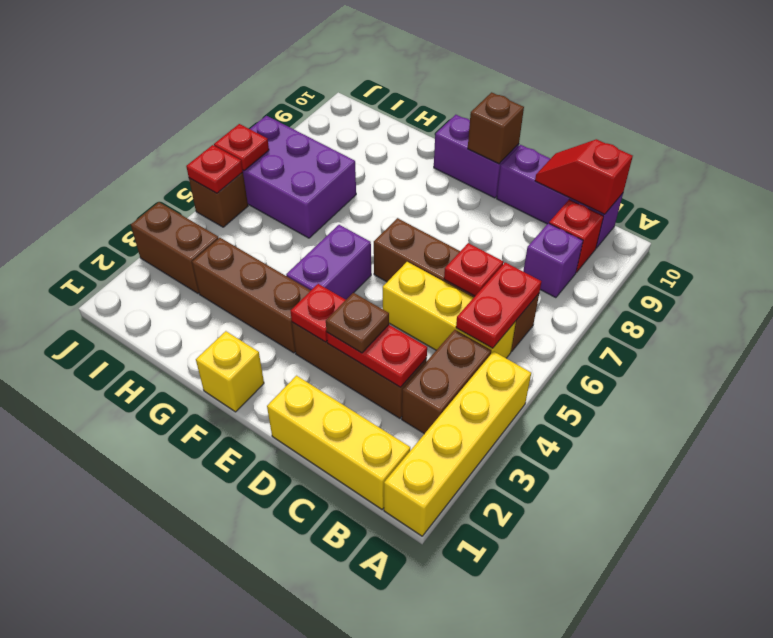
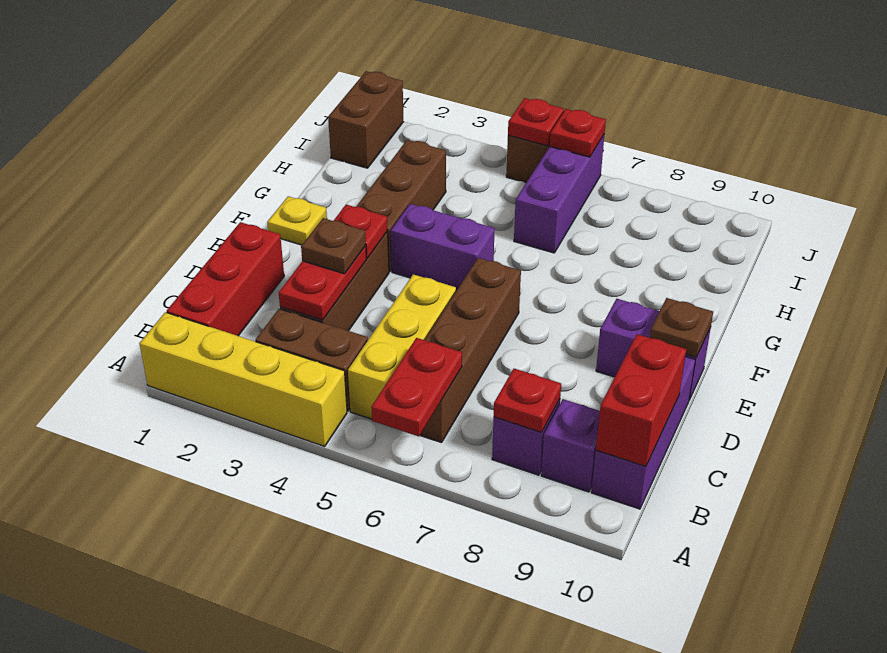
yellow brick B1:D1 level 1 -> red brick B1:D1 level 1
red plate B5:B6 level 2 -> red plate A6:B6 level 2
red brick B9 level 1 -> purple brick B9 level 1
red slope B10:C10 level 2 top B -> red brick B10:C10 level 2
red plate C6 level 2 -> red plate B8 level 2
purple brick E10:F10 level 1 -> purple brick E9:E10 level 1
brown brick E10 level 2 -> brown plate E10 level 2
yellow brick F1 level 1 -> yellow plate F1 level 1
purple brick H6:J7 level 1 -> purple brick H6:J6 level 1
brown brick I3:J3 level 1 -> brown brick I1:J1 level 1

